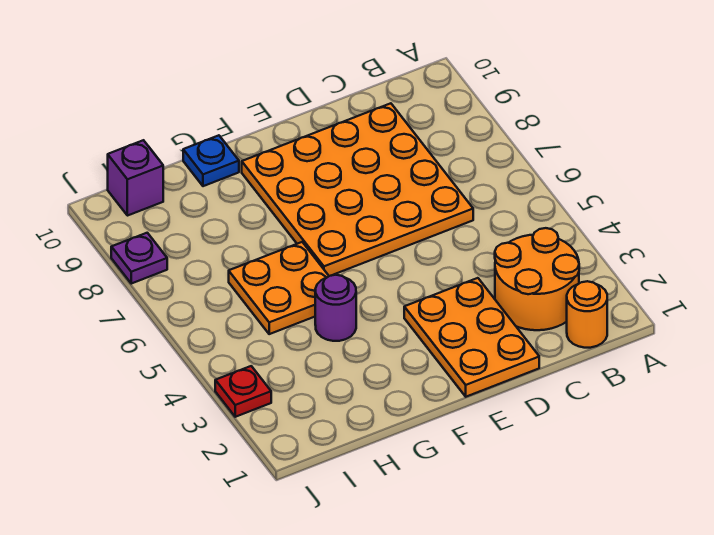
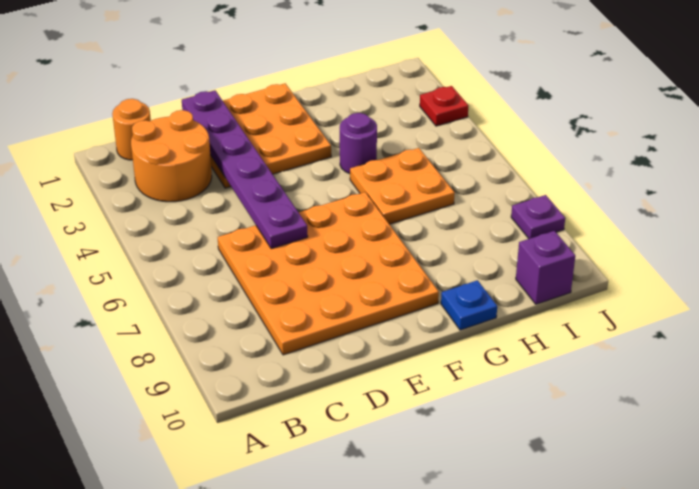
orange plate D1:E3 level 1 -> orange plate D1:F3 level 1
none -> purple plate D1:D6 level 2

